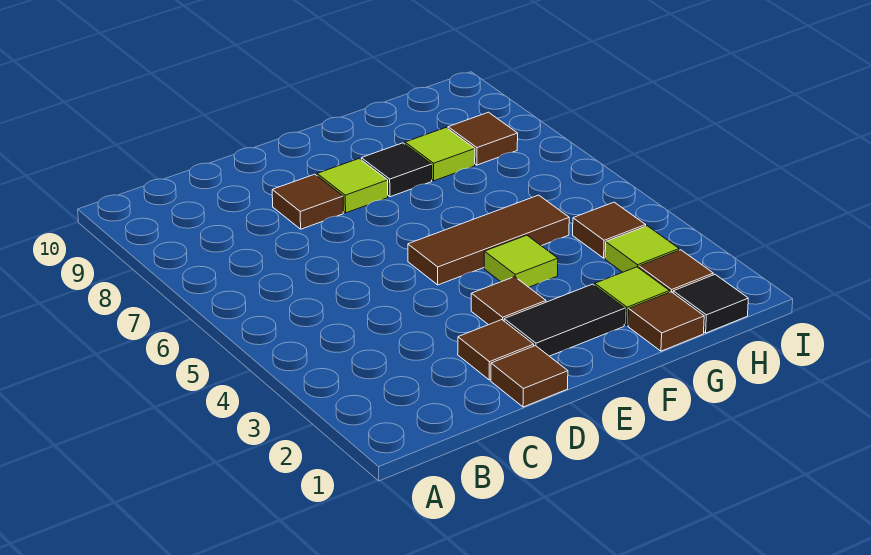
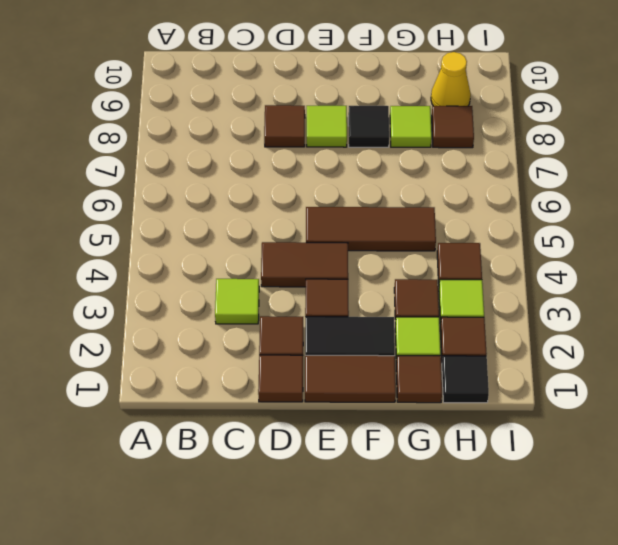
none -> brown tile D4:E4 level 1
none -> brown tile E1:F1 level 1
lime tile F4 level 1 -> lime tile C3 level 1
none -> brown tile G3 level 1
none -> yellow cone H9 level 1

